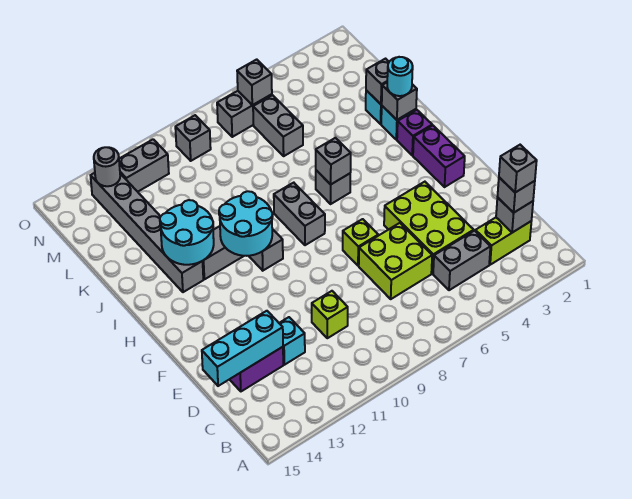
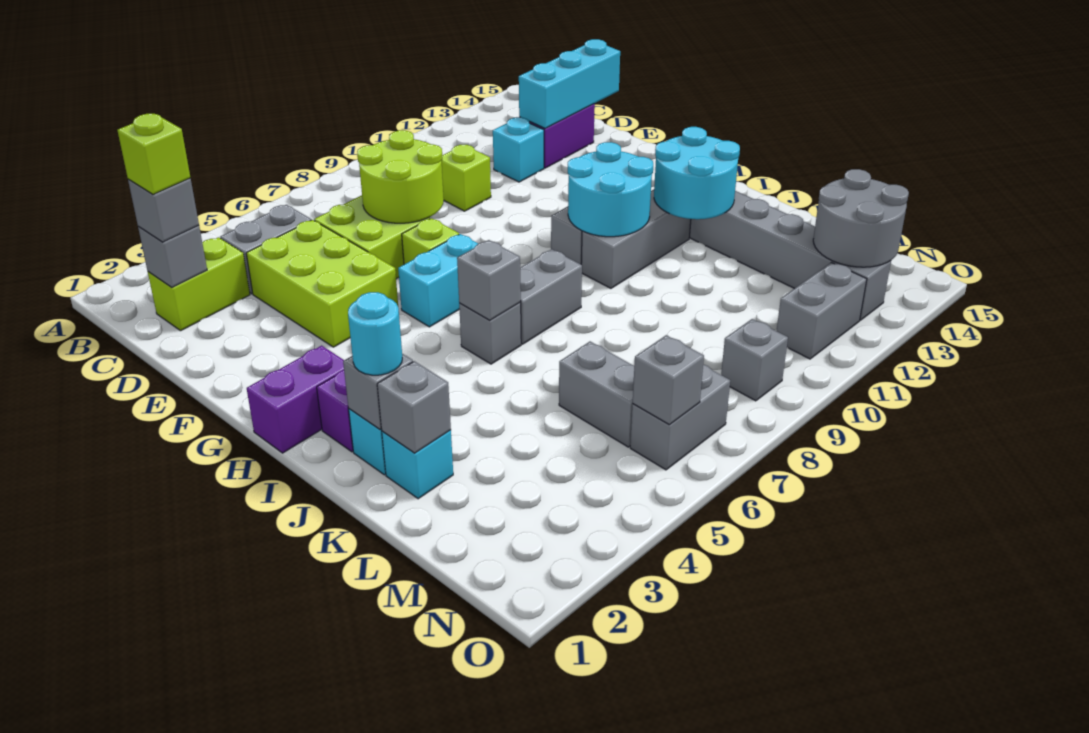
grey brick C2 level 4 -> lime brick C2 level 4
none -> lime round brick D7:E8 level 2
purple brick G2:H2 level 1 -> purple brick H1:H2 level 1
none -> cyan brick G6:G7 level 1
grey brick H8:I8 level 1 -> grey brick I7:I8 level 1
grey round brick N13 level 2 -> grey round brick M13:N14 level 2

